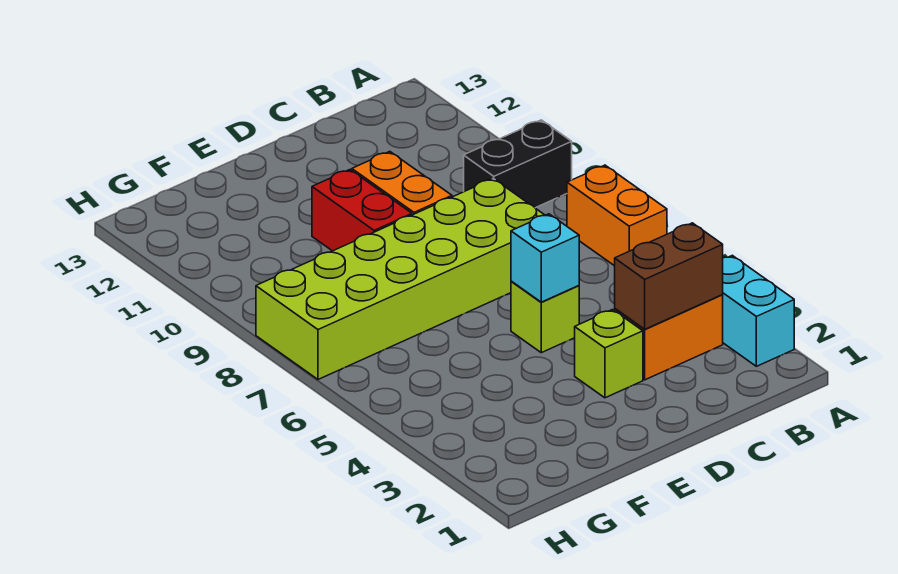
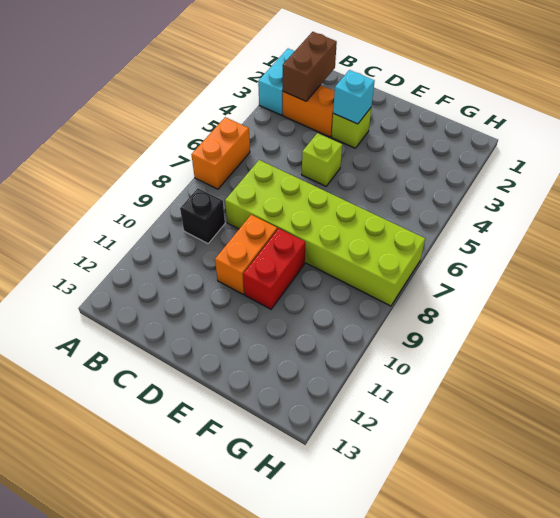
black brick A9:B9 level 1 -> black brick B9 level 1
brown brick B3:C3 level 2 -> brown brick B2:B3 level 2
cyan brick D5 level 2 -> cyan brick D3 level 2

